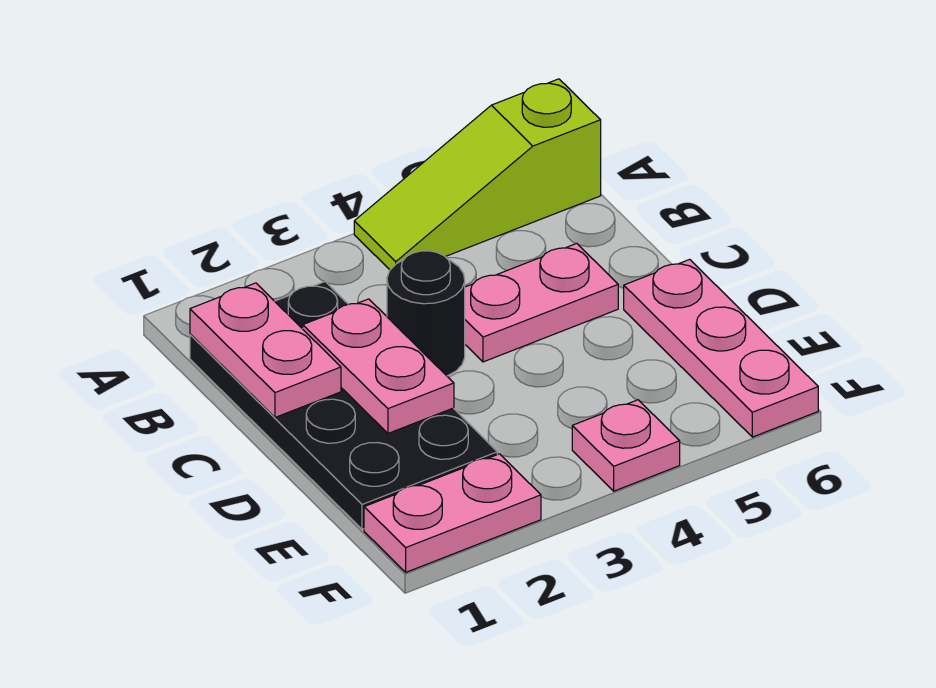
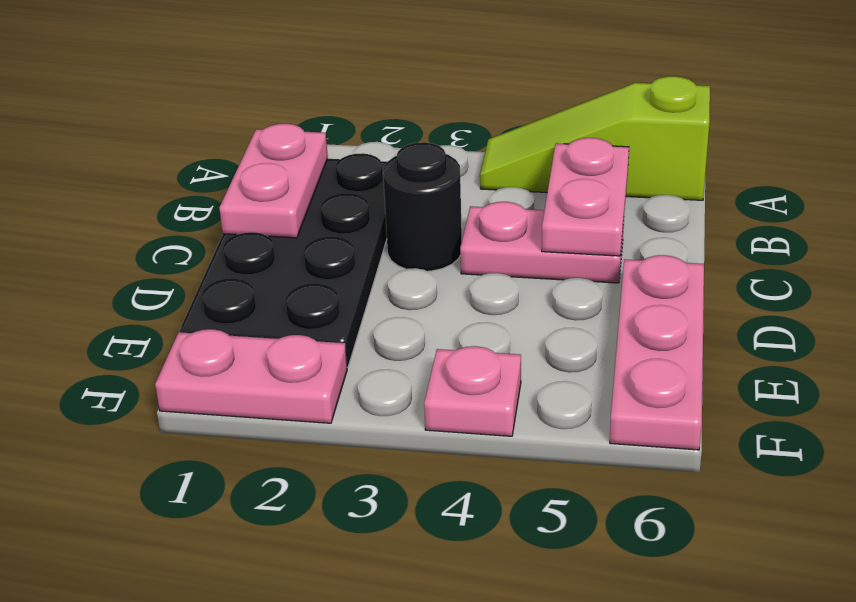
pink plate C2:D2 level 2 -> pink plate B5:C5 level 2

